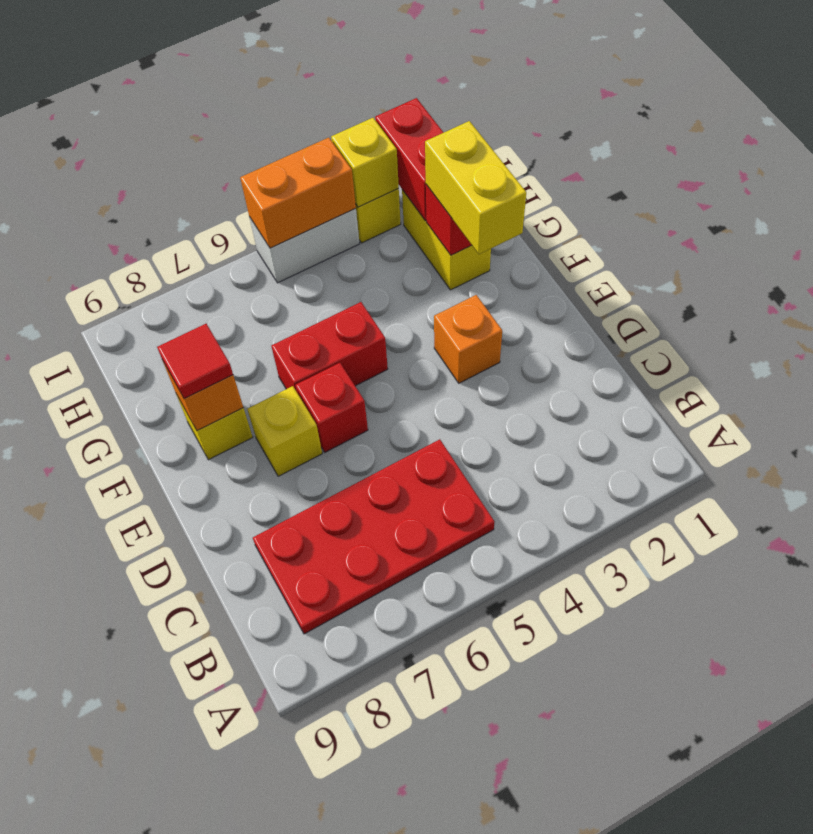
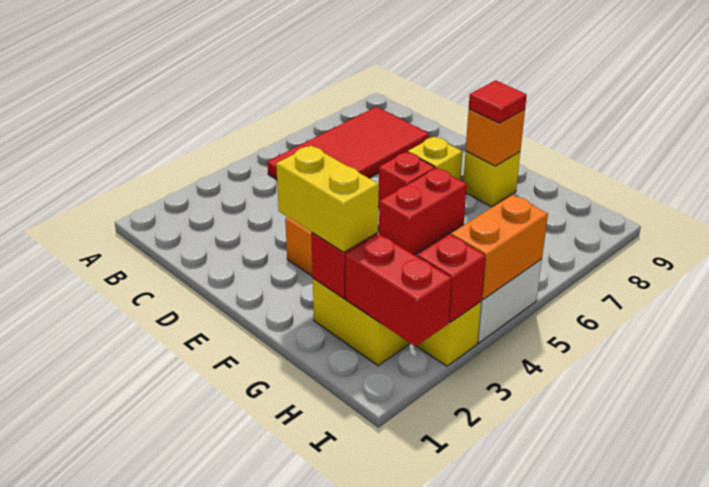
red plate B5:C8 level 1 -> red tile B5:C8 level 1
yellow brick I3 level 2 -> red brick I3 level 2

